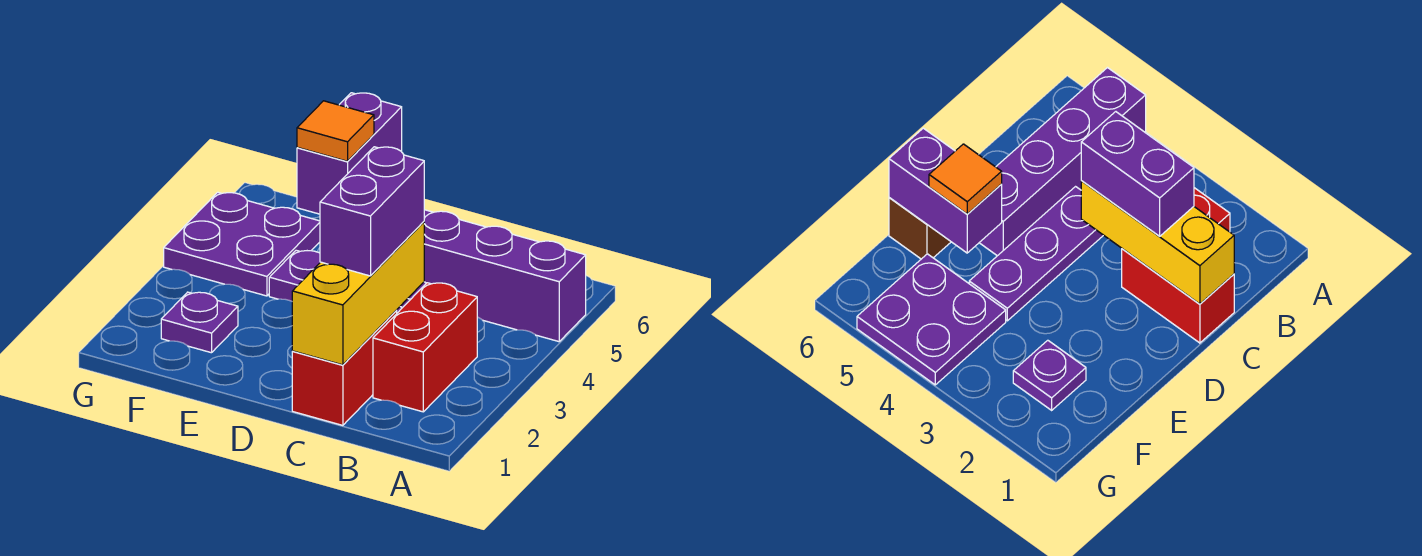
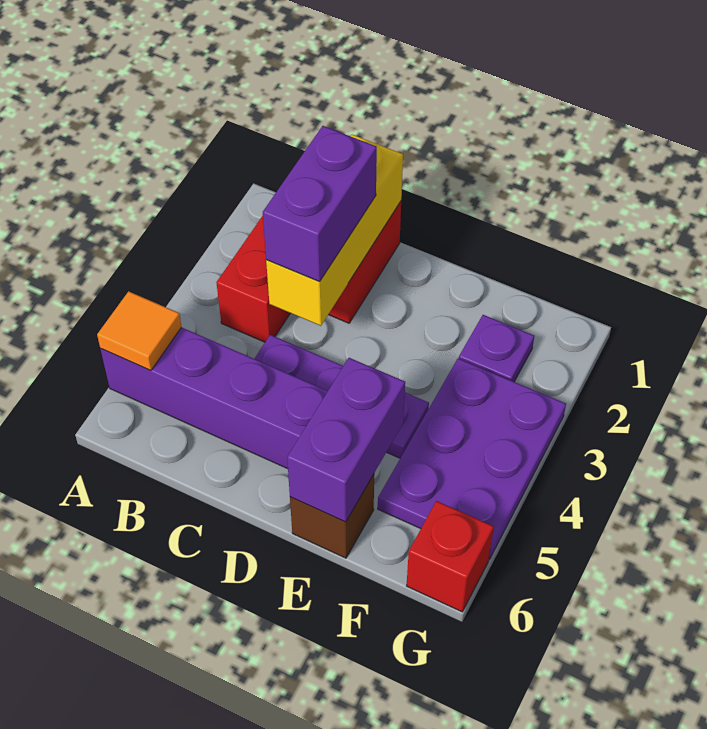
orange tile E5 level 3 -> orange tile A5 level 2
purple plate F4:G5 level 1 -> purple plate F3:G5 level 1
none -> red brick G6 level 1

